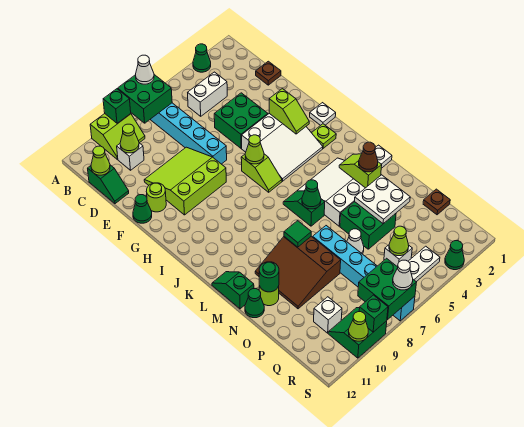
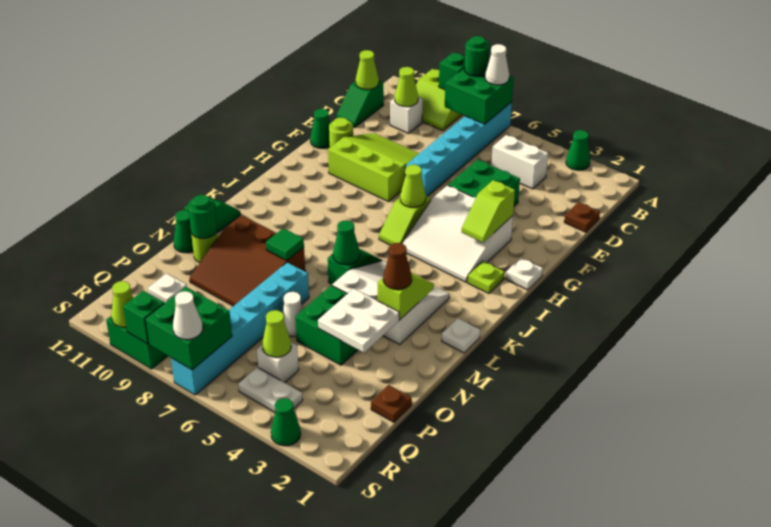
none -> green round brick A8 level 3
brown slope M8:O10 level 1 top 8 -> brown slope M8:O10 level 1 top M

